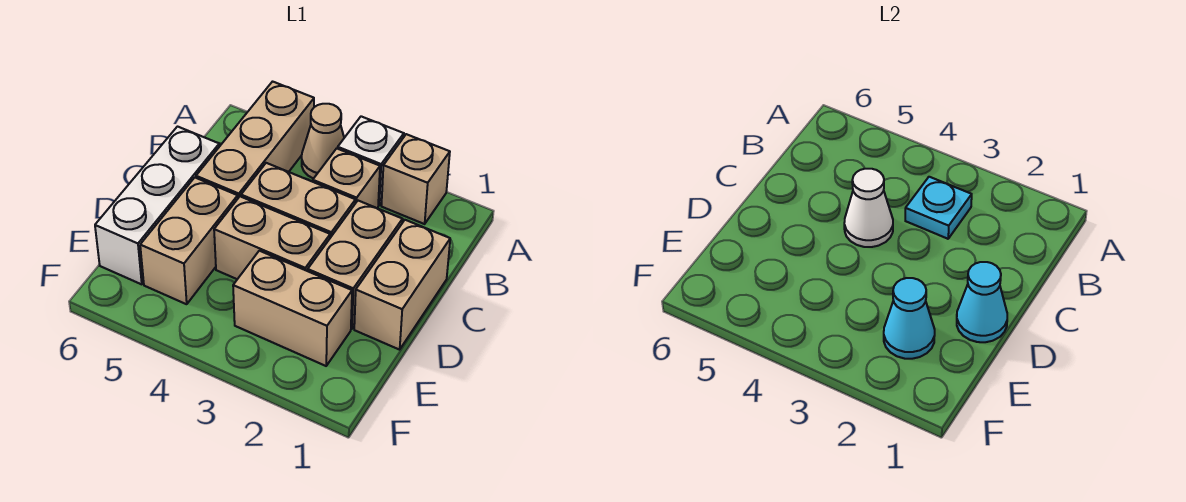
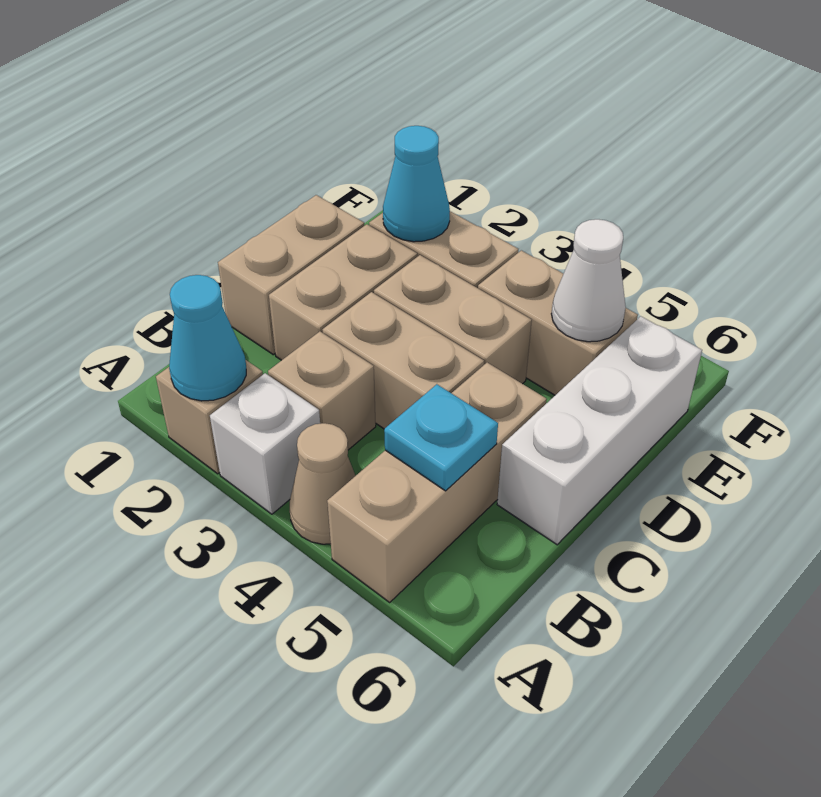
cyan plate B3 level 2 -> cyan plate B5 level 2
white cone C4 level 2 -> white cone E5 level 2
cyan cone D1 level 2 -> cyan cone A2 level 2
tan brick D5:E5 level 1 -> tan brick E4:E5 level 1

